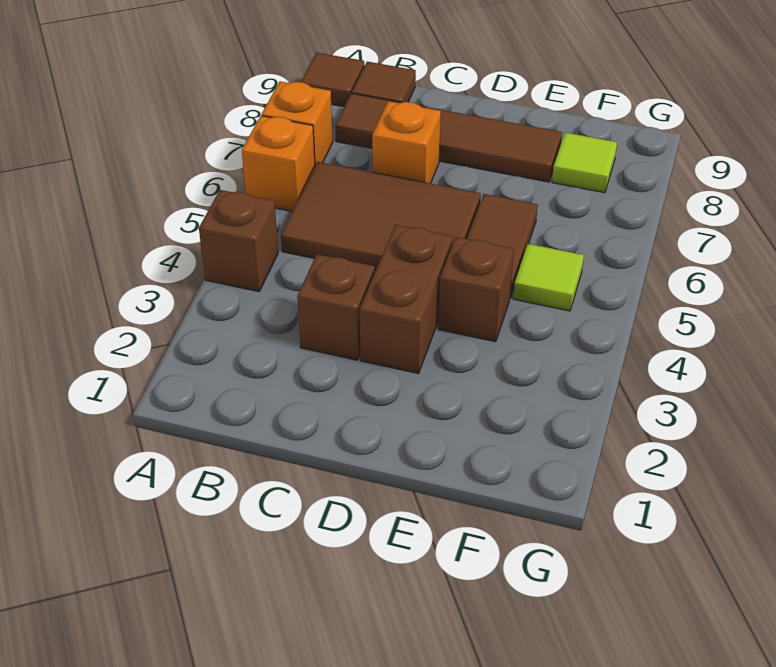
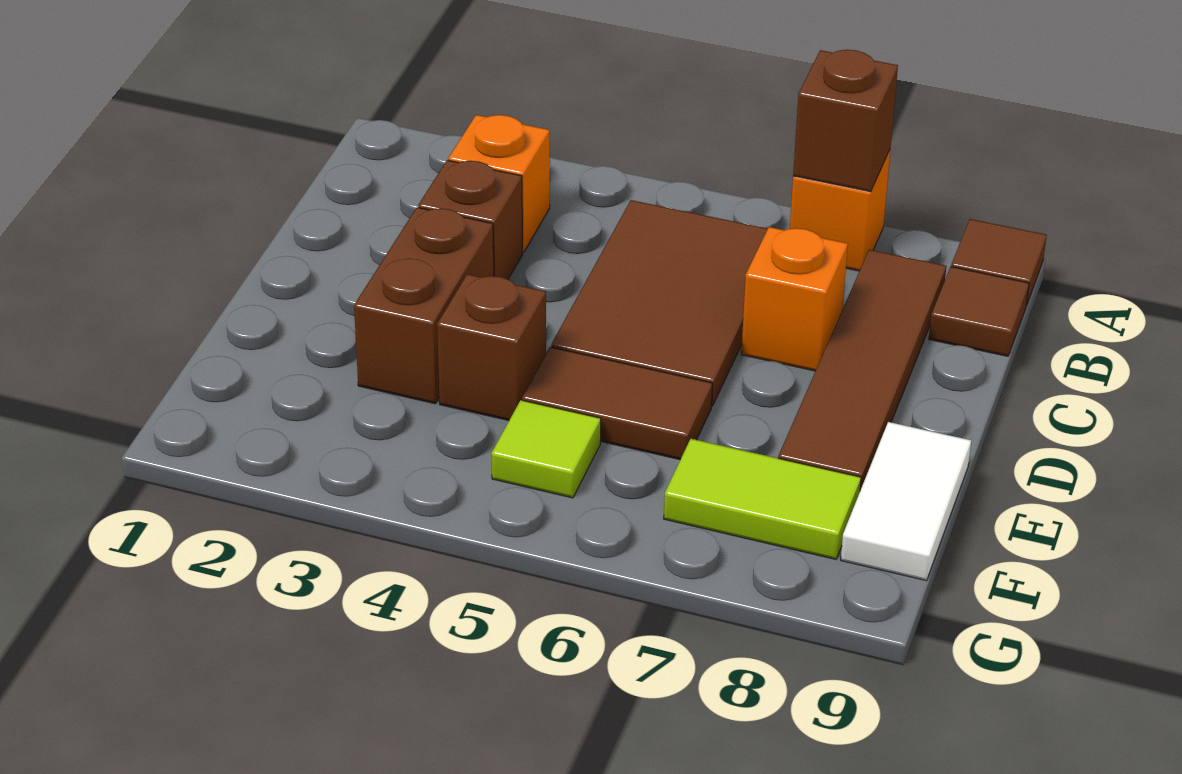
brown brick A4 level 1 -> brown brick A7 level 2
orange brick A6 level 1 -> orange brick B3 level 1
brown brick D3:D4 level 1 -> brown brick D3:E3 level 1
none -> white tile E9:F9 level 1
lime tile F8 level 1 -> lime tile F7:F8 level 1

